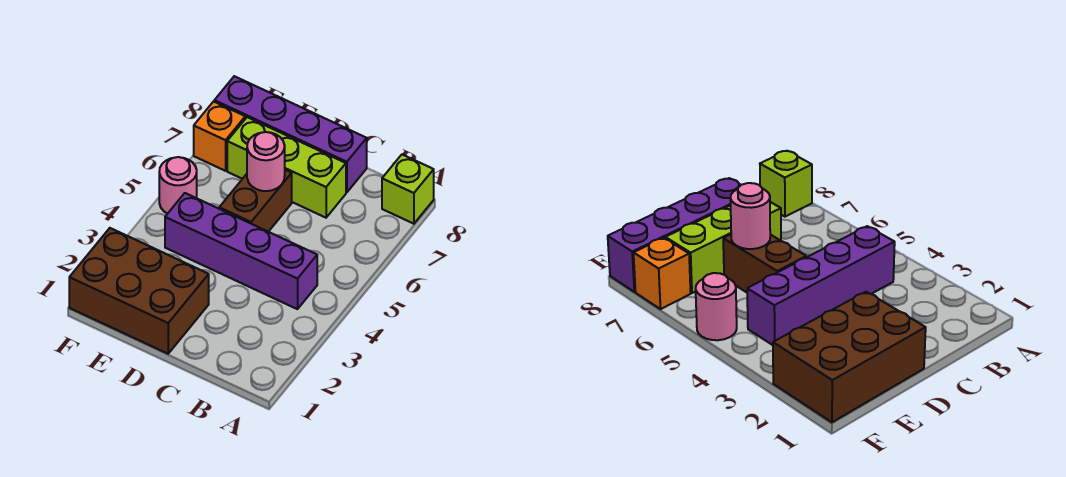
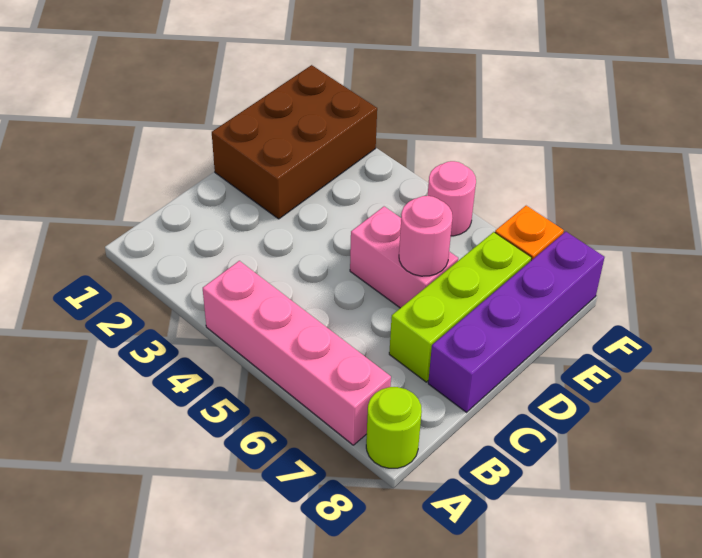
none -> pink brick A4:A7 level 1
lime brick A8 level 1 -> lime round brick A8 level 1
purple brick B4:E4 level 1 -> none
brown brick D5:D6 level 1 -> pink brick D5:D6 level 1

